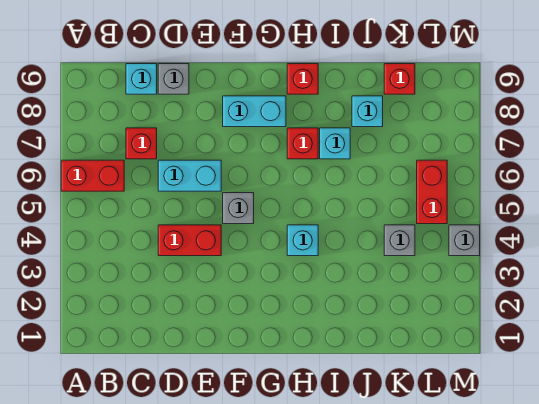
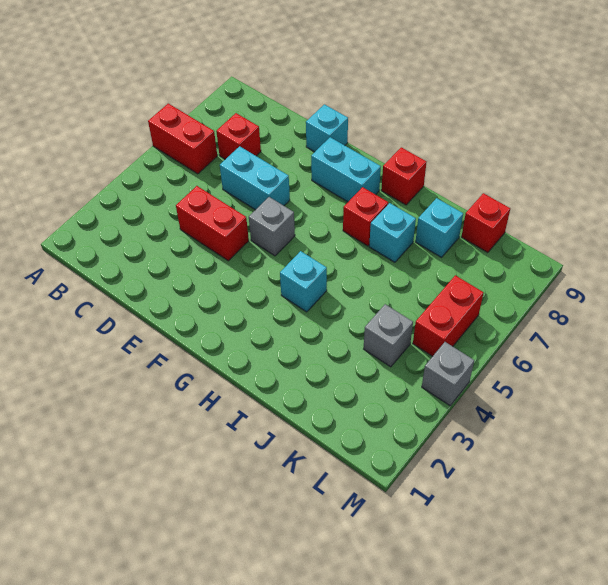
cyan brick C9 level 1 -> cyan brick E9 level 1
grey brick D9 level 1 -> none

